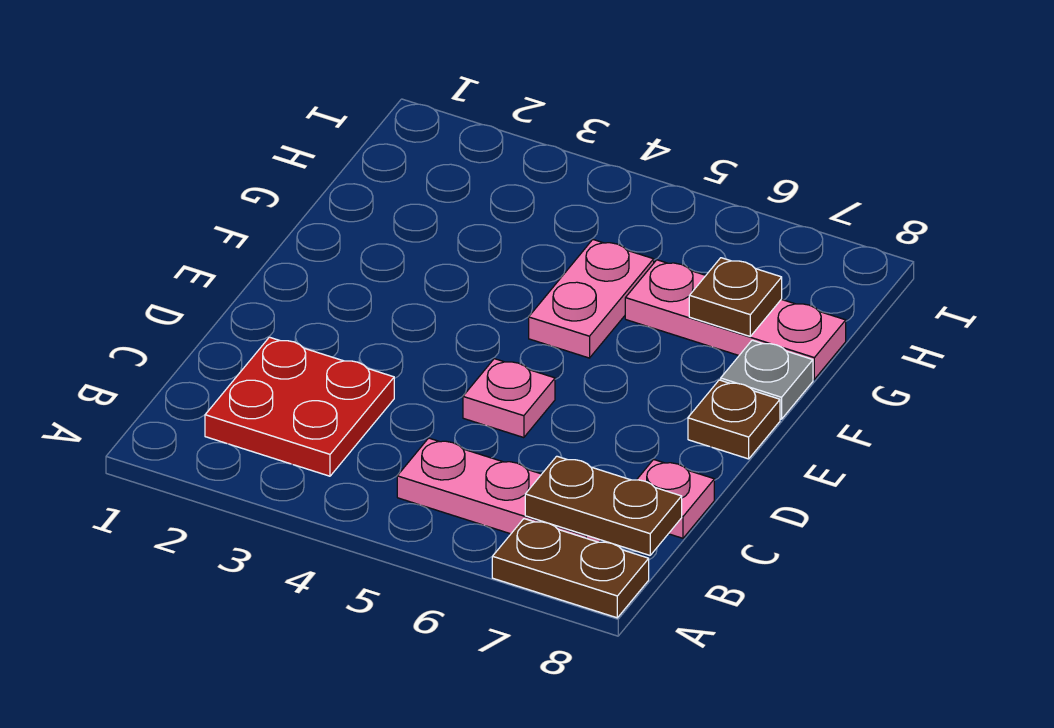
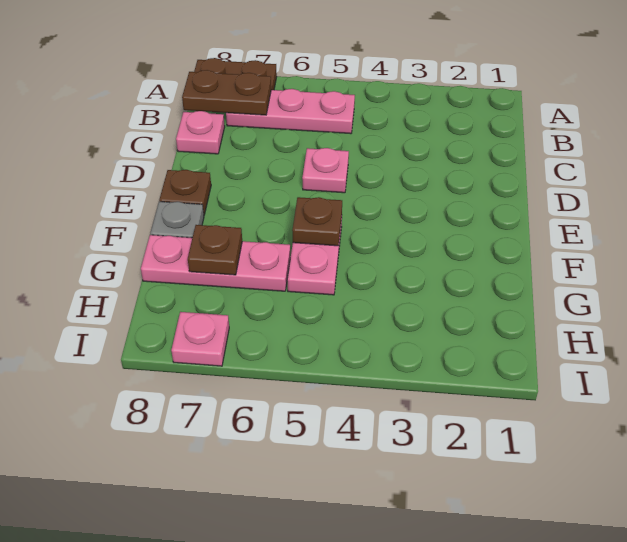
red plate B2:C3 level 1 -> none
none -> brown plate F5 level 2
none -> pink plate I7 level 1

